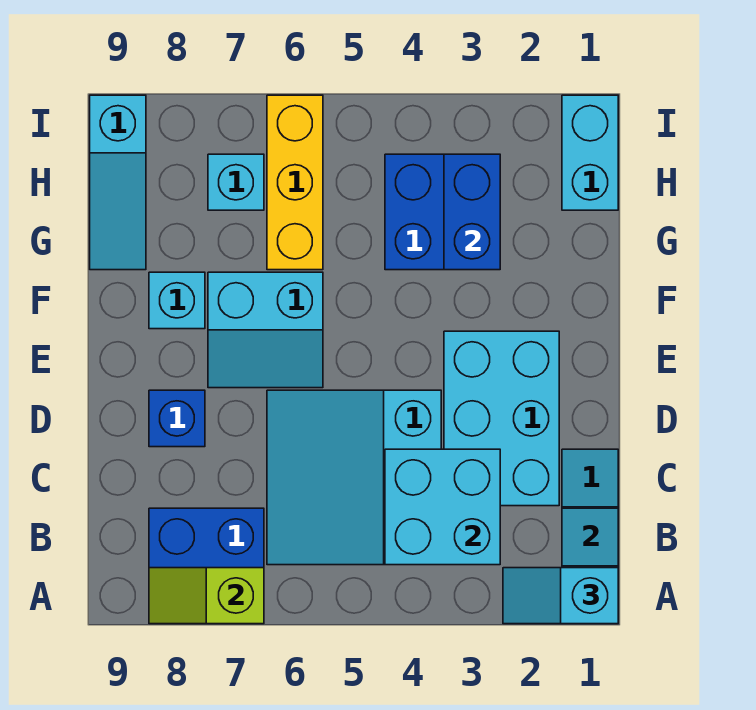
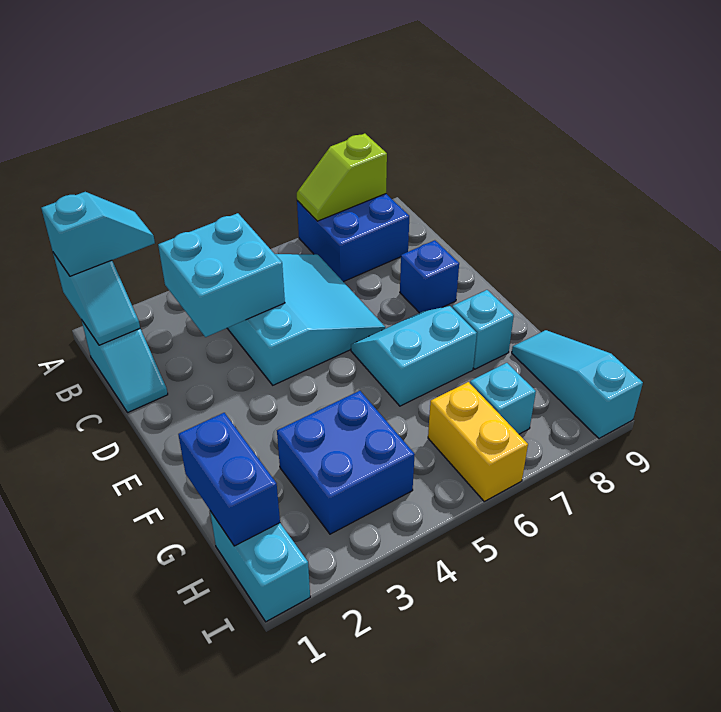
lime slope A7:A8 level 2 top 7 -> lime slope A7:A8 level 2 top 8
cyan brick C2:E3 level 1 -> none
blue brick G3:H3 level 2 -> blue brick G1:H1 level 2
yellow brick G6:I6 level 1 -> yellow brick H6:I6 level 1

